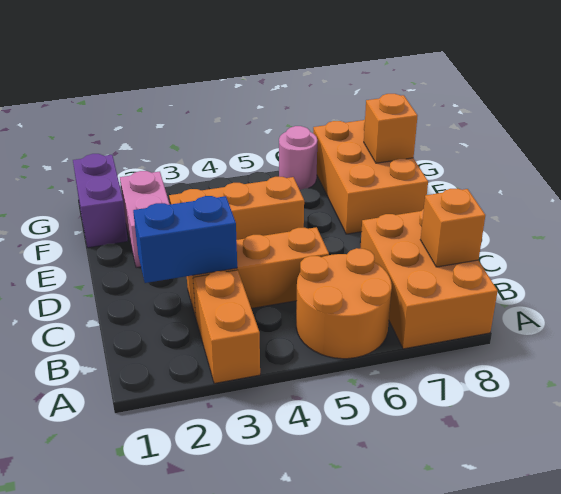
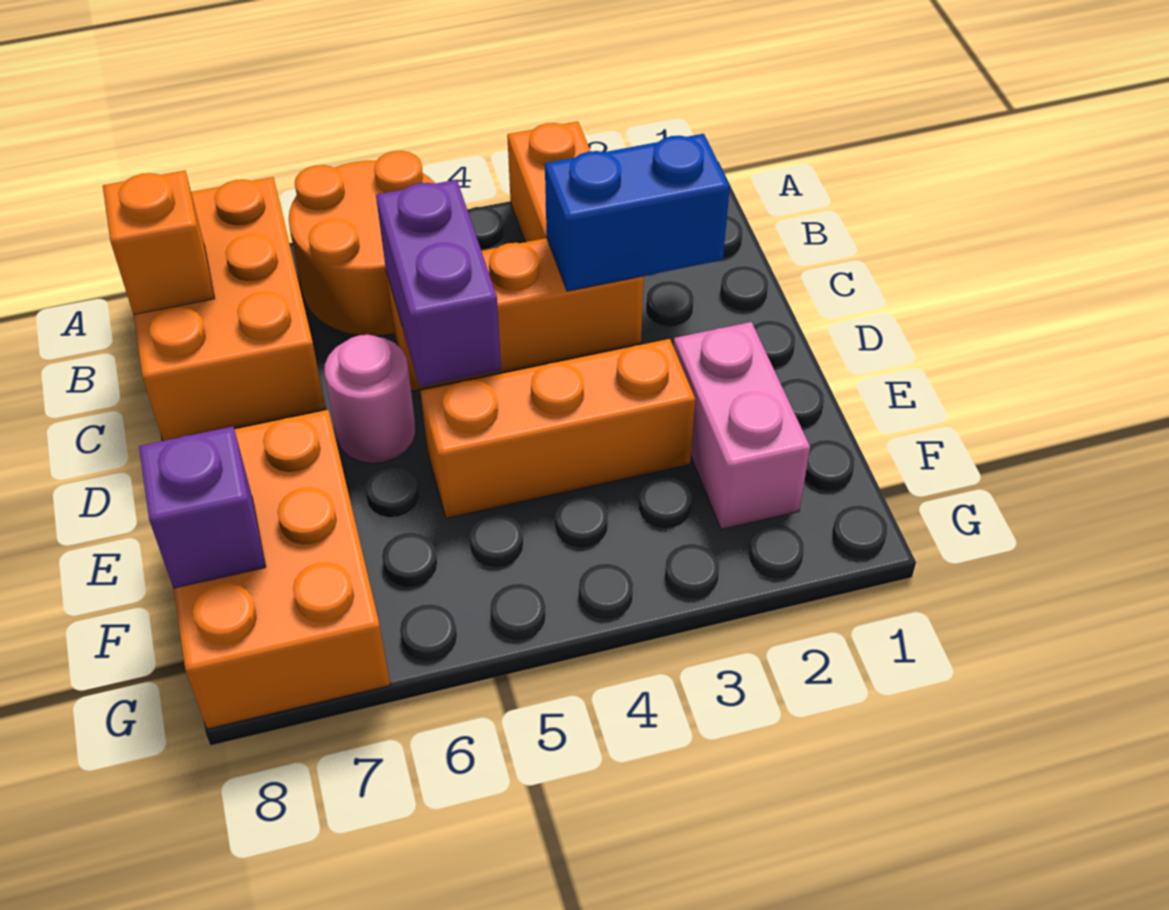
purple brick F1:G1 level 1 -> purple brick C5:D5 level 2
orange brick F8 level 2 -> purple brick F8 level 2
pink round brick G6 level 1 -> pink round brick D6 level 1

